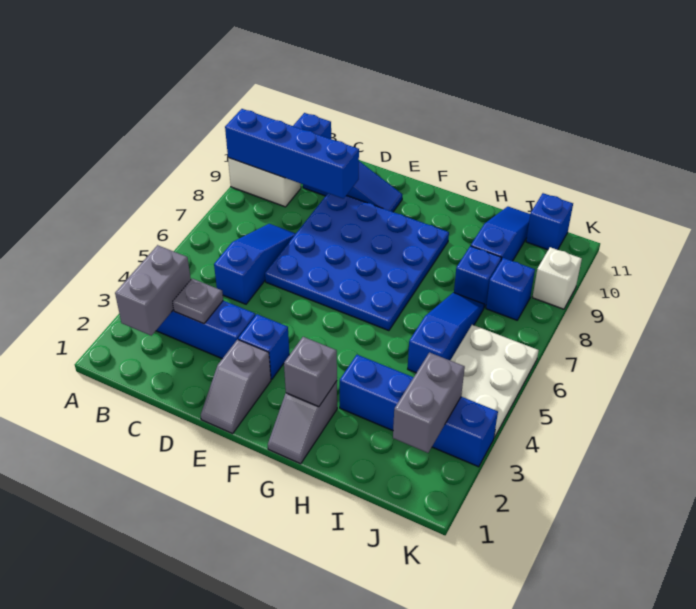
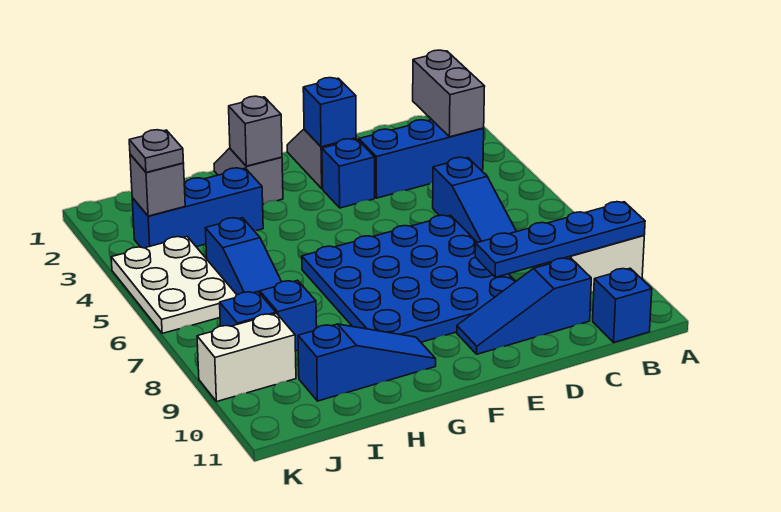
blue brick A9:D9 level 2 -> blue plate A9:D9 level 2
grey plate C3 level 2 -> grey plate J3 level 3
blue brick H3:K3 level 1 -> blue brick H3:J3 level 1
blue slope I9:I11 level 1 top 9 -> blue slope G10:I10 level 1 top I
grey brick J2:J3 level 2 -> grey brick J3 level 2
blue brick J11 level 1 -> blue brick E2 level 2
white brick K9 level 1 -> white brick J9:K9 level 1

